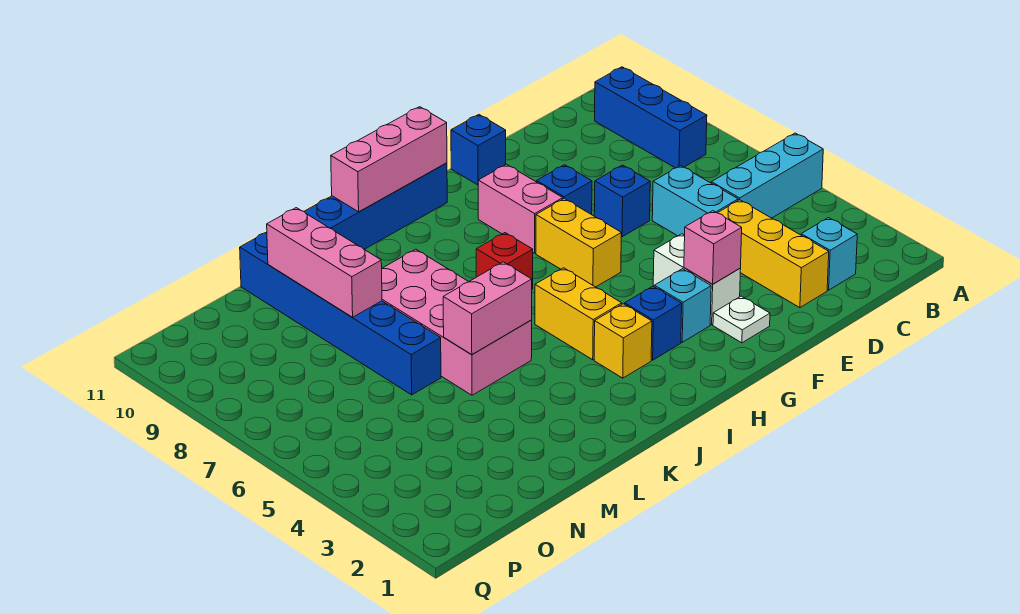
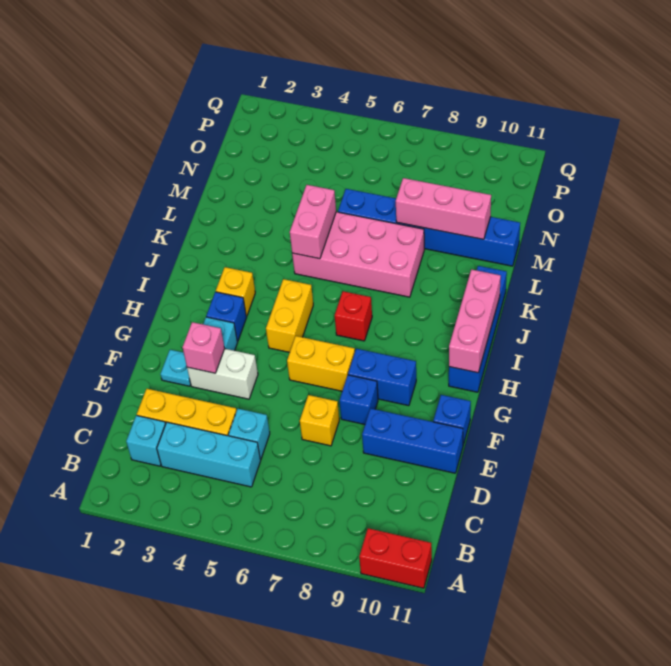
cyan brick A5:C5 level 1 -> cyan brick C3:C5 level 1
none -> red brick A10:A11 level 1
blue brick B8:B10 level 1 -> blue brick E9:E11 level 1
cyan brick D5:D6 level 1 -> cyan brick D5 level 1
blue brick E7 level 1 -> yellow brick E7 level 1
white plate F2 level 1 -> cyan plate F2 level 1
pink brick G8:G9 level 1 -> blue brick G8:G9 level 1
yellow brick I4:I5 level 1 -> yellow brick H5:I5 level 1

